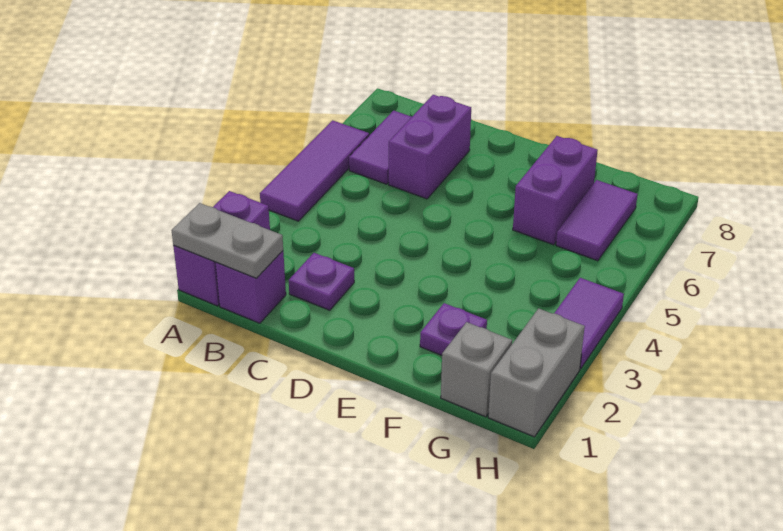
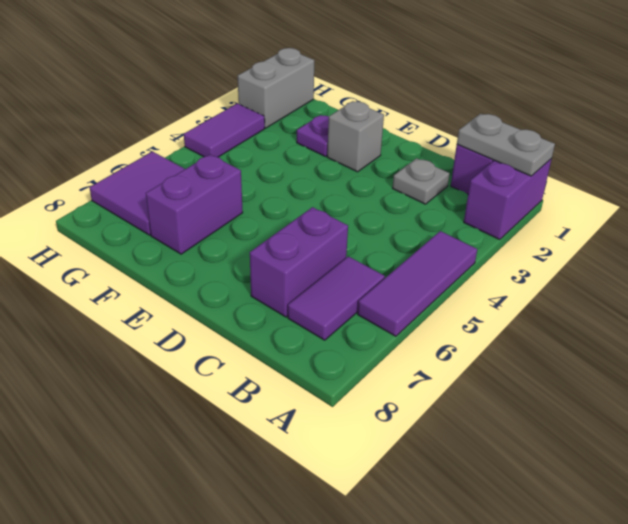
purple plate C2 level 1 -> grey plate C2 level 1
grey brick G1 level 1 -> grey brick E2 level 1
purple tile G6:G7 level 1 -> purple tile G6:H7 level 1

